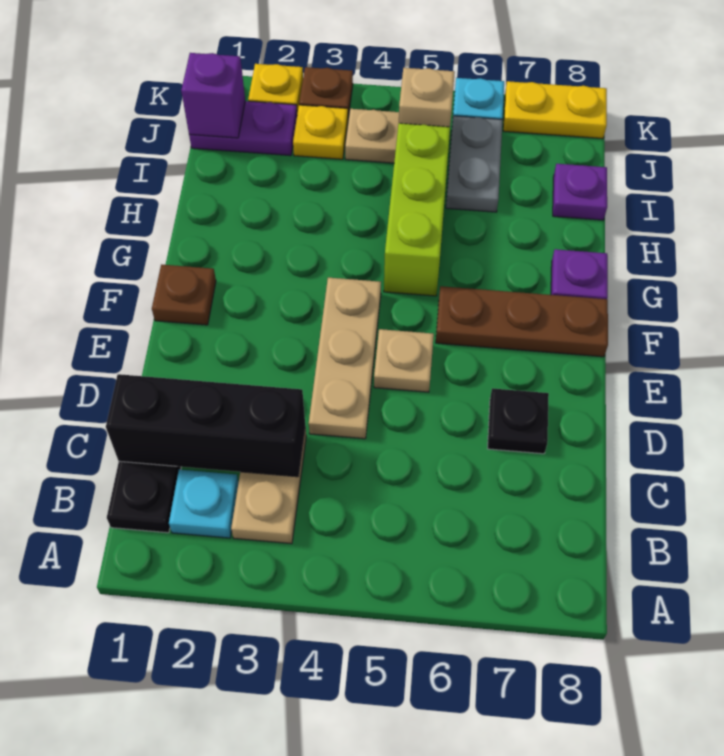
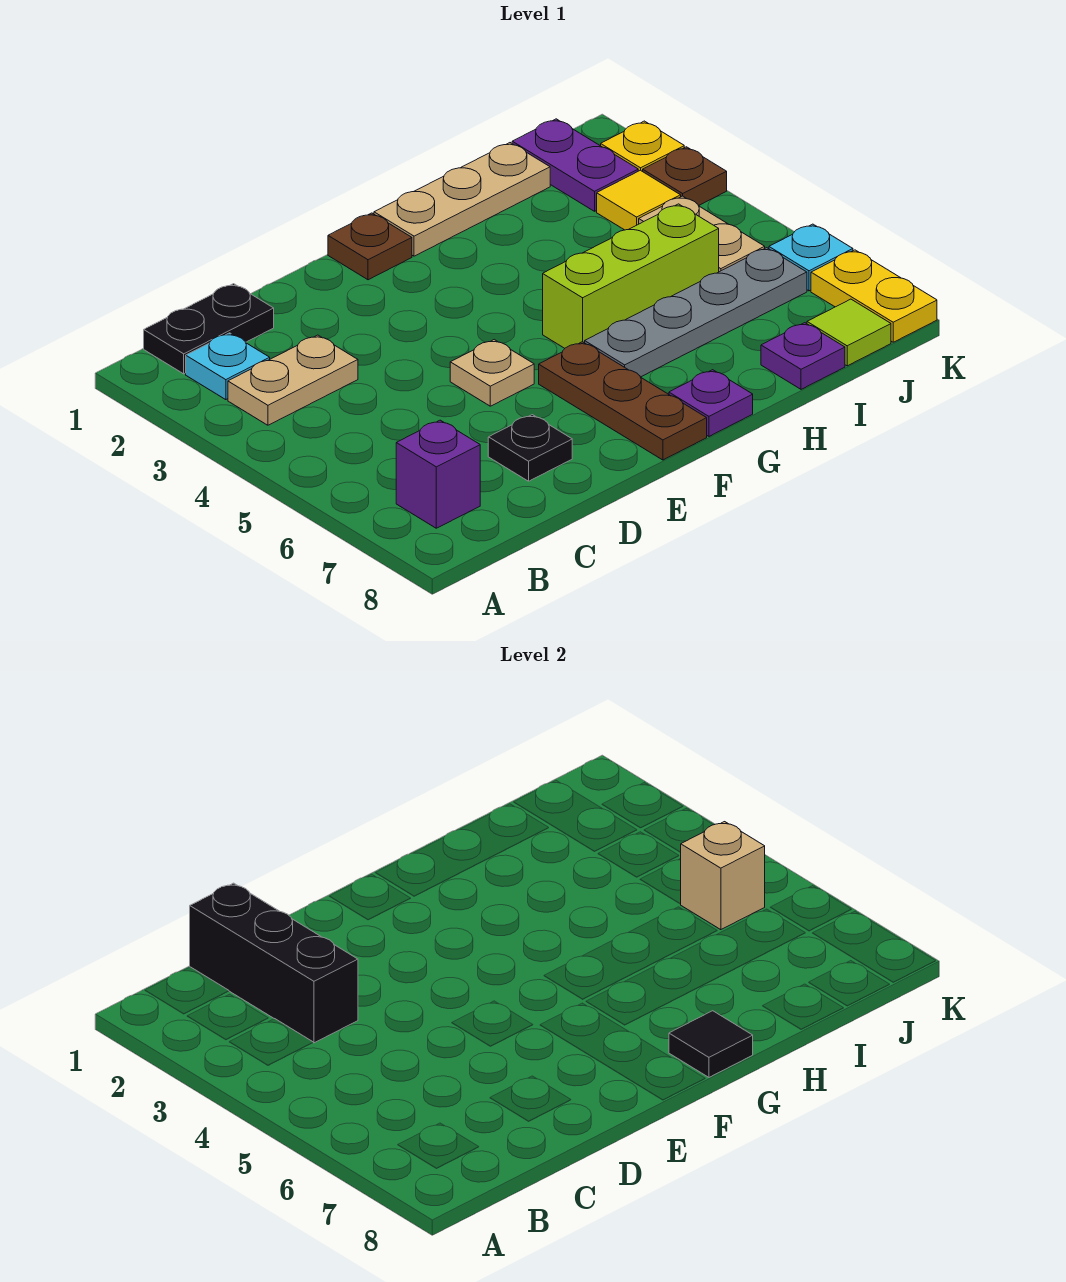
tan plate D4:F4 level 1 -> tan plate G1:I1 level 1
none -> black tile G8 level 2
grey plate I6:J6 level 1 -> grey plate G6:J6 level 1
purple brick J1 level 2 -> purple brick B7 level 1
yellow plate J3 level 1 -> yellow tile J3 level 1
none -> lime tile J8 level 1

